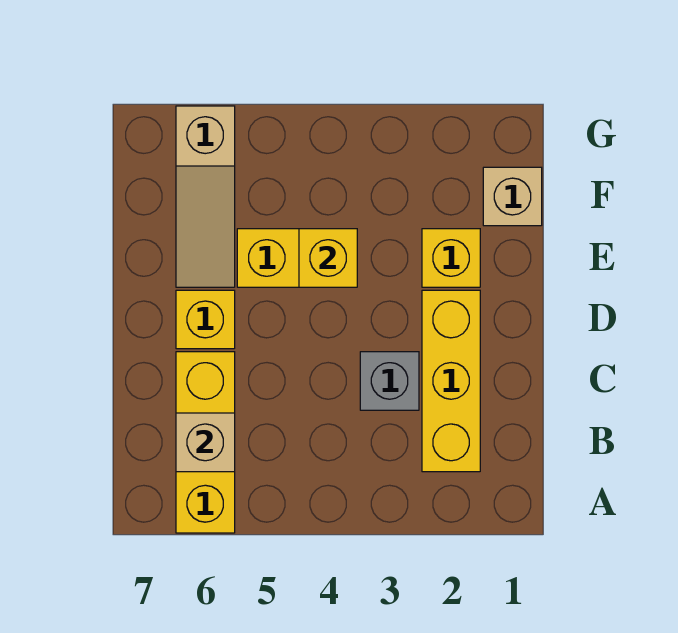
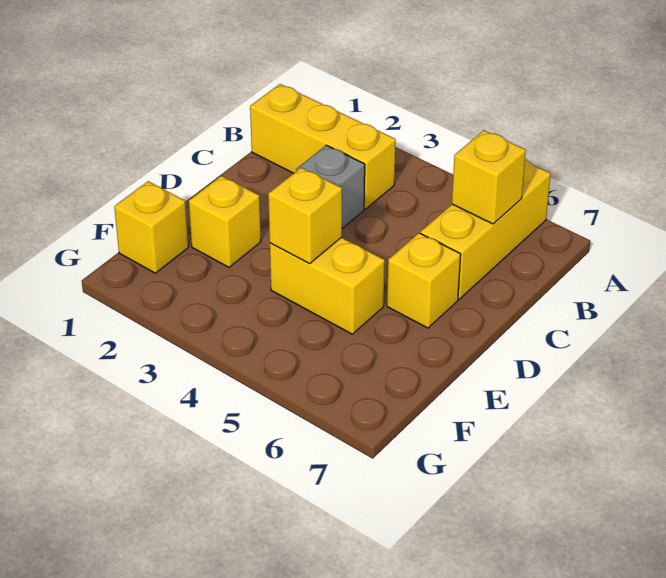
yellow brick B2:D2 level 1 -> yellow brick B1:B3 level 1
tan brick B6 level 2 -> yellow brick B6 level 2
tan slope E6:G6 level 1 top G -> none
tan brick F1 level 1 -> yellow brick F1 level 1

